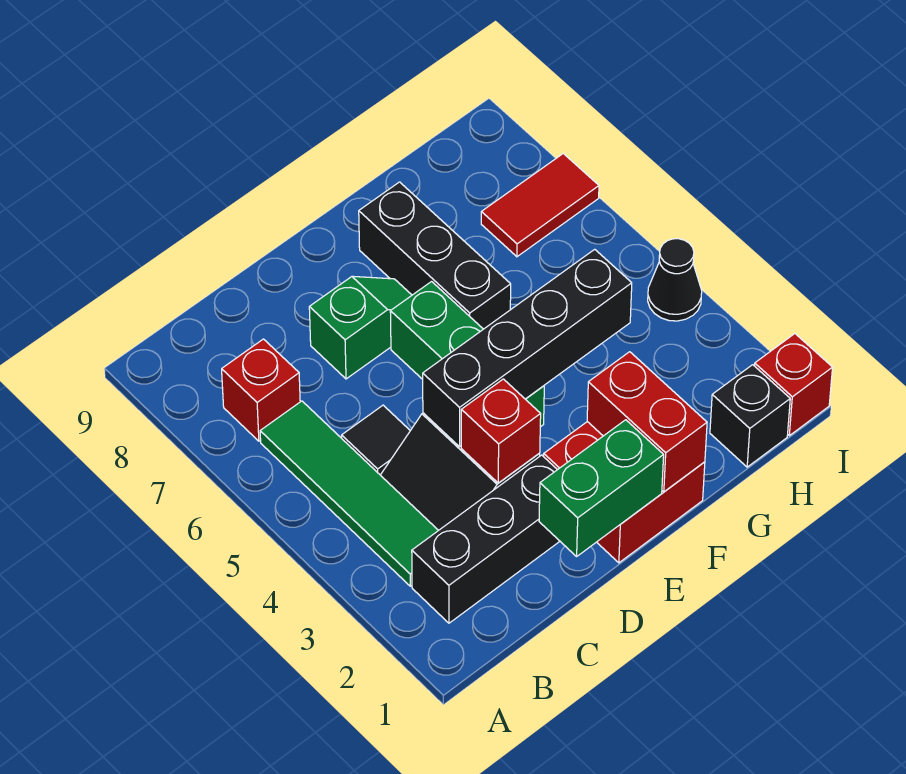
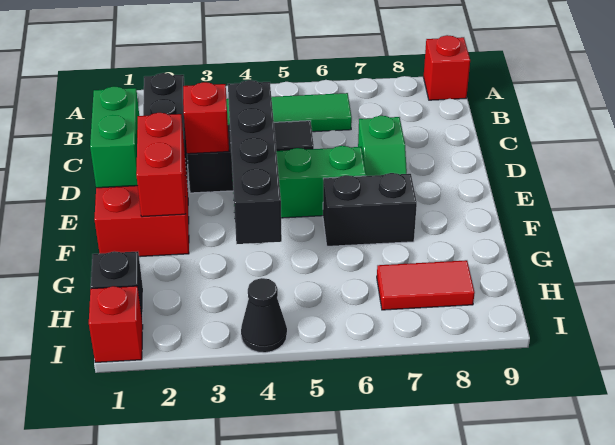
red brick B7 level 1 -> red brick A9 level 1
red brick F1:F2 level 2 -> red brick E2:F2 level 2
black brick F6:F8 level 1 -> black brick F6:F7 level 1
red tile H7:I7 level 1 -> red tile H7:H8 level 1

